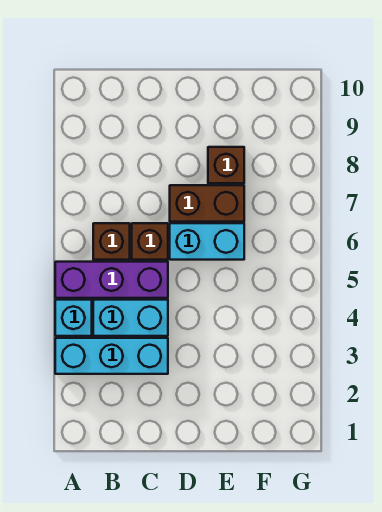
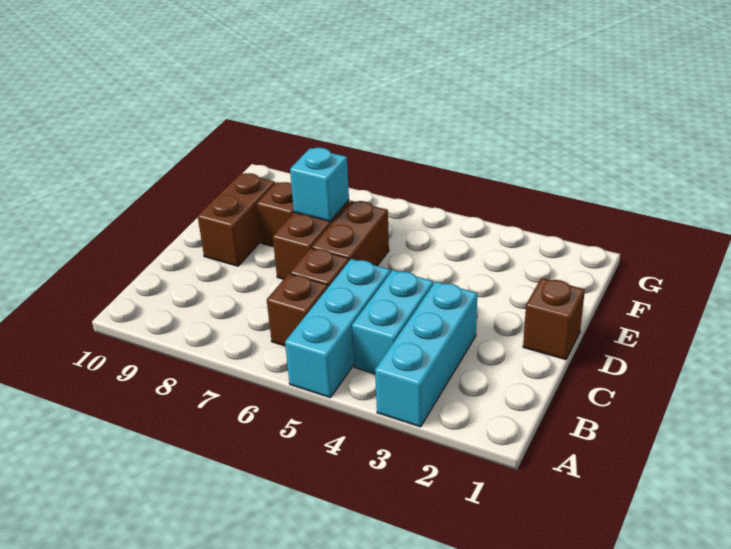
cyan brick A4 level 1 -> cyan brick E7 level 2
purple brick A5:C5 level 1 -> cyan brick A5:C5 level 1
none -> brown brick D1 level 1
cyan brick D6:E6 level 1 -> brown brick D6:E6 level 1
none -> brown brick D9:E9 level 1

